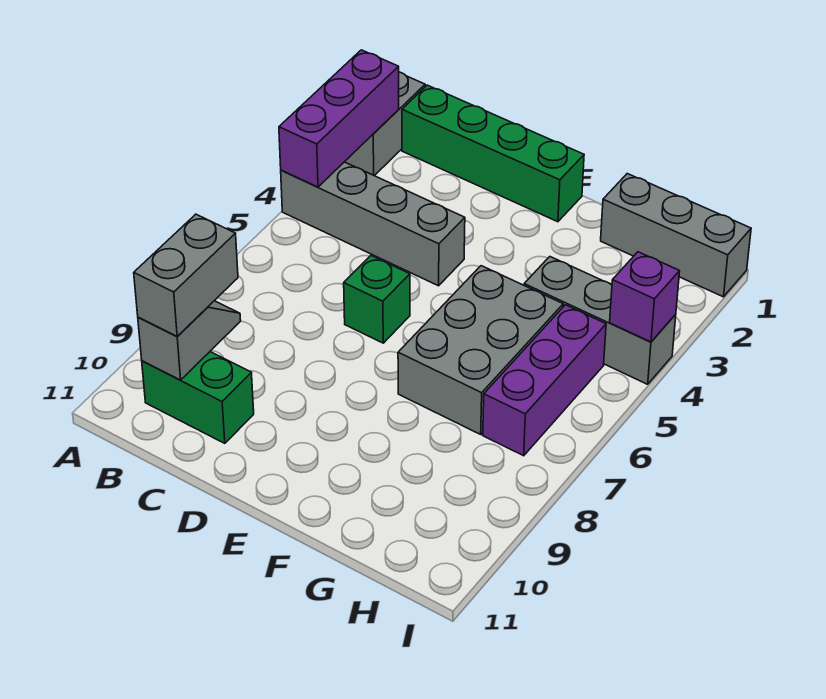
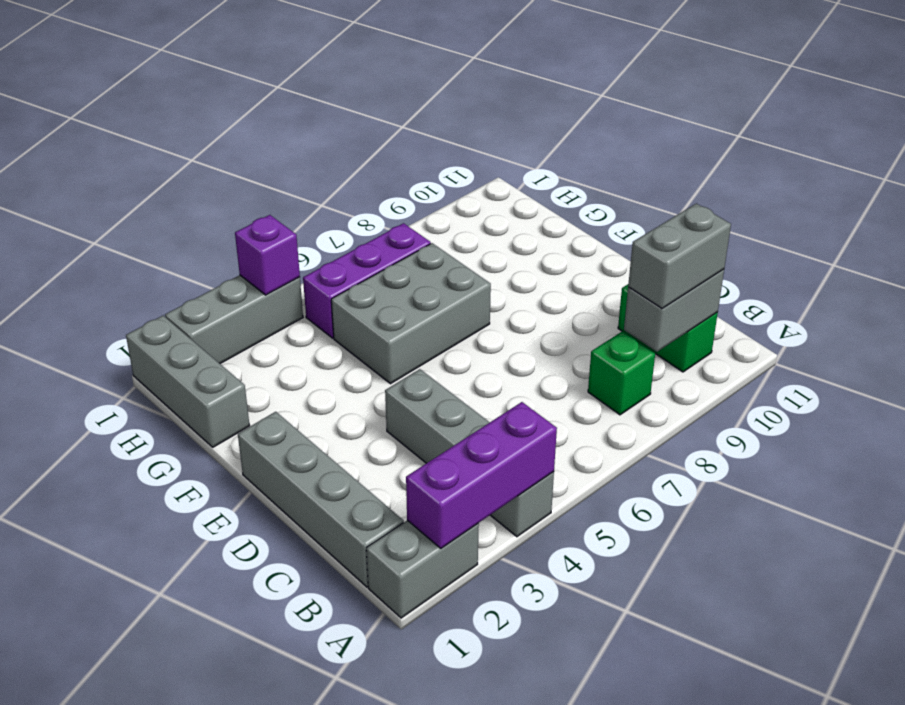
green brick B1:E1 level 1 -> grey brick B1:E1 level 1
grey slope B9:B10 level 2 top 10 -> grey brick B9:B10 level 2
green brick D6 level 1 -> green brick B8 level 1
grey brick G4:I4 level 1 -> grey brick I2:I4 level 1

